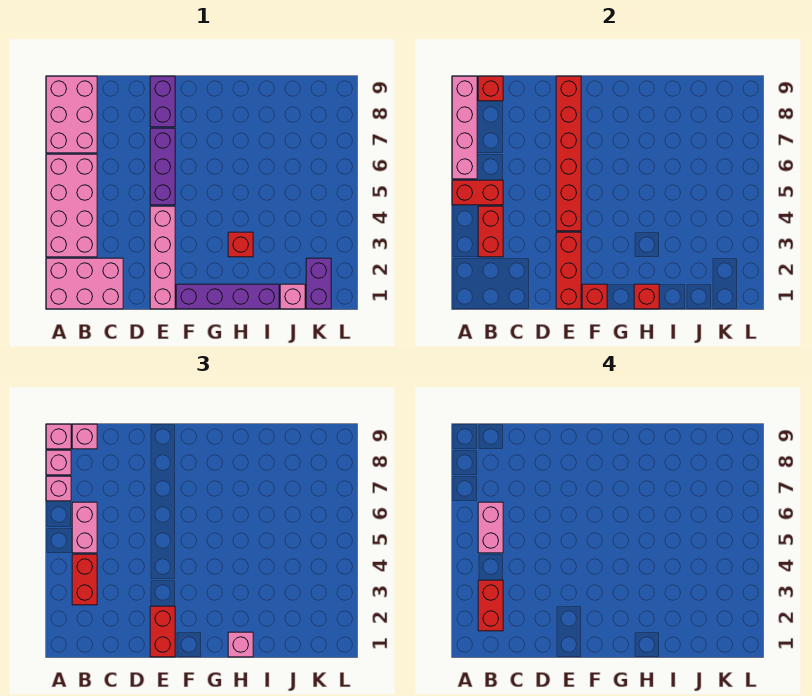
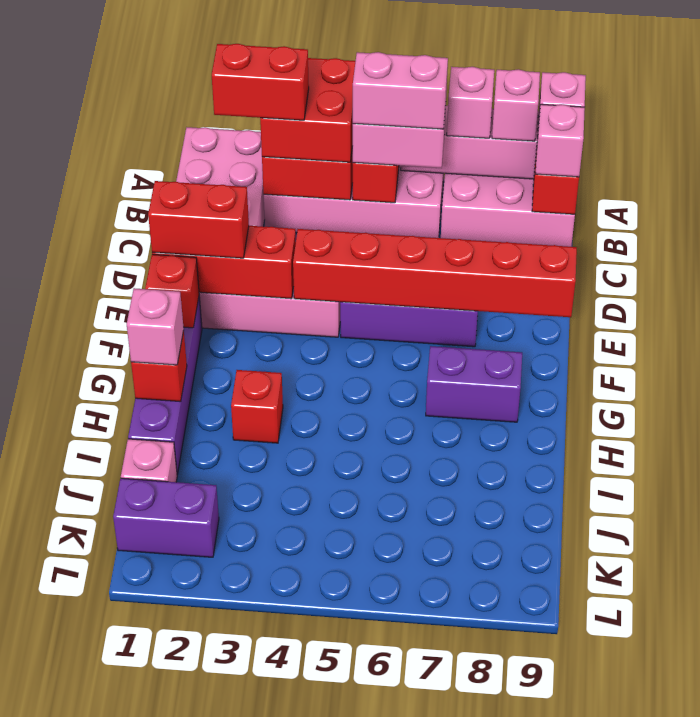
red brick B3:B4 level 3 -> red brick A3:B4 level 3
purple brick E8:E9 level 1 -> purple brick G7:G8 level 1

